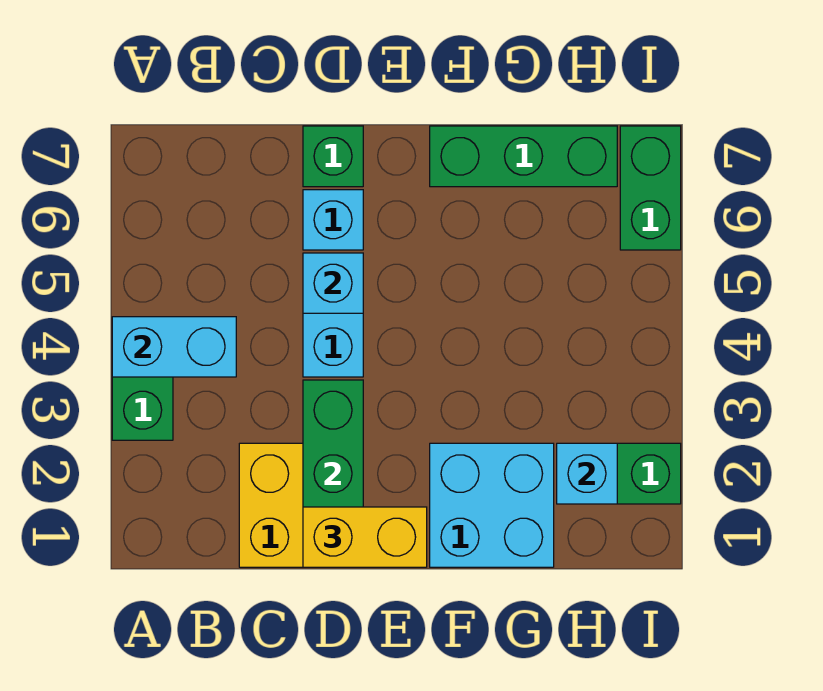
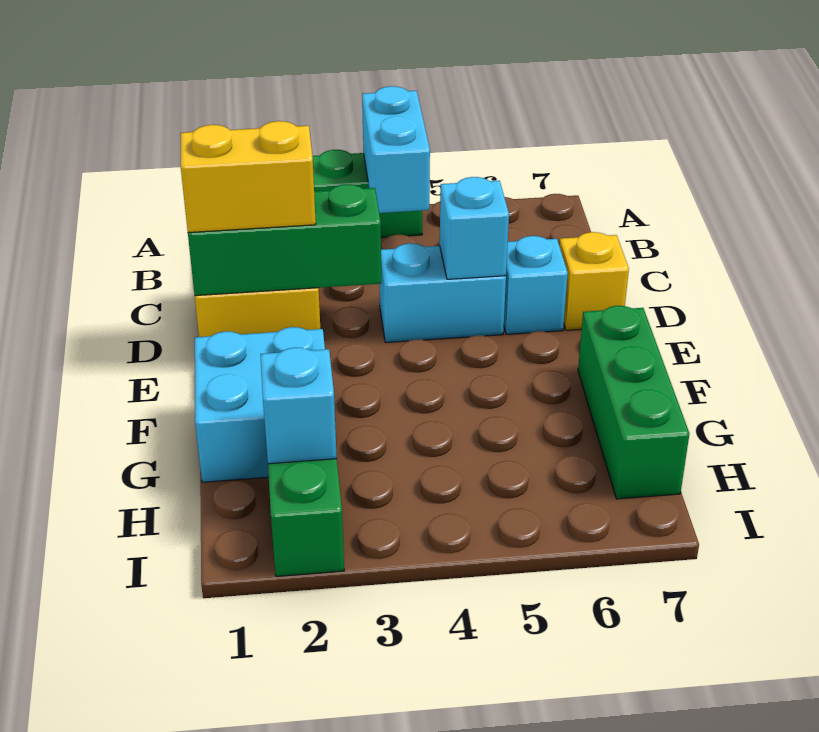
yellow brick D1:E1 level 3 -> yellow brick D1:D2 level 3
green brick D7 level 1 -> yellow brick D7 level 1
green brick I6:I7 level 1 -> none

